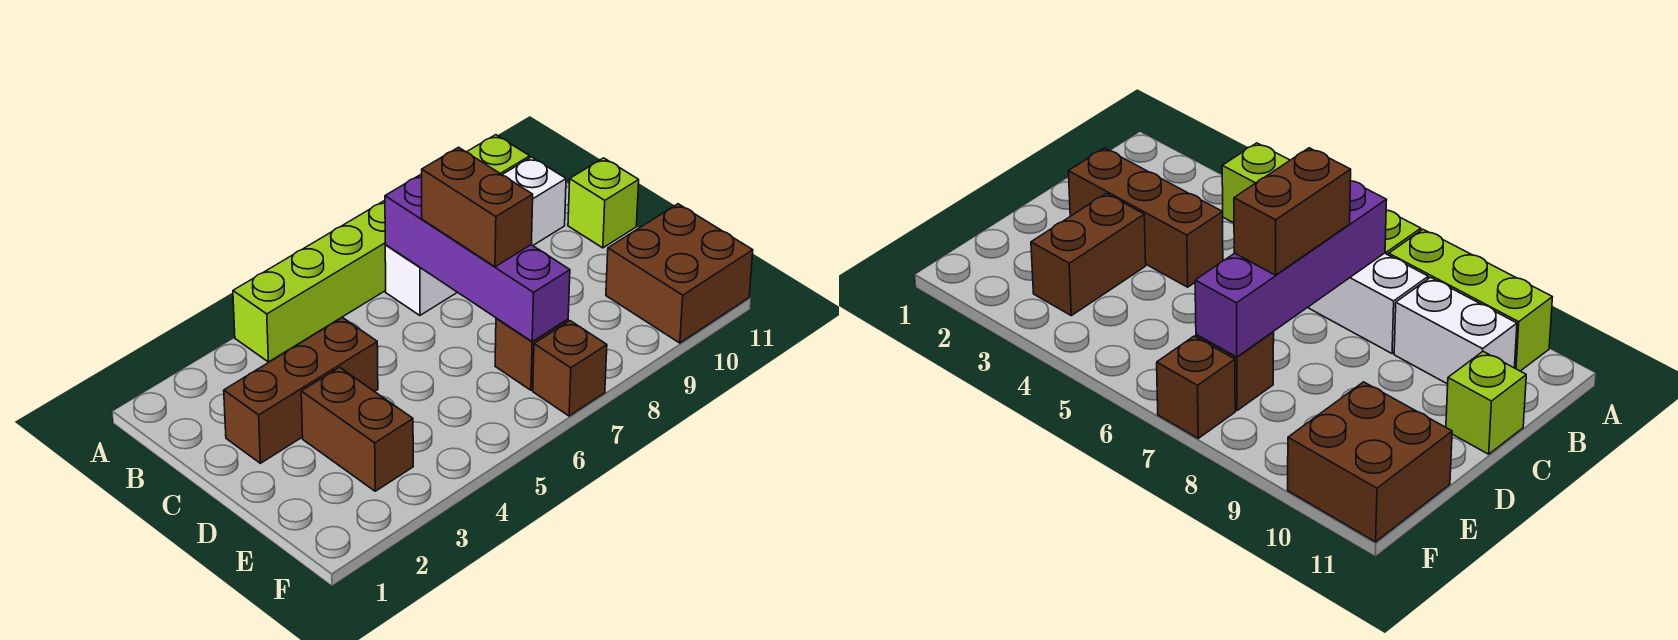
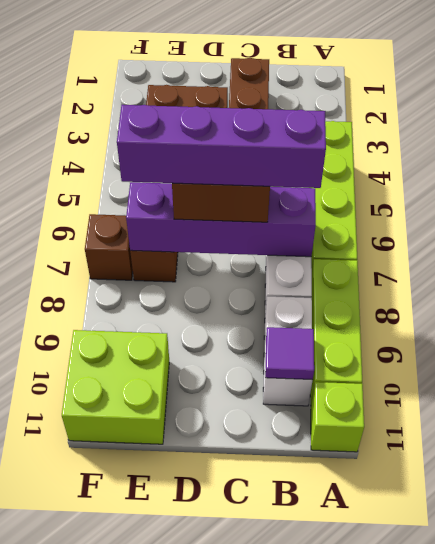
none -> purple brick B7:E7 level 4
none -> purple tile B10 level 2
lime brick C11 level 1 -> lime brick A11 level 1
brown brick E10:F11 level 1 -> lime brick E10:F11 level 1

